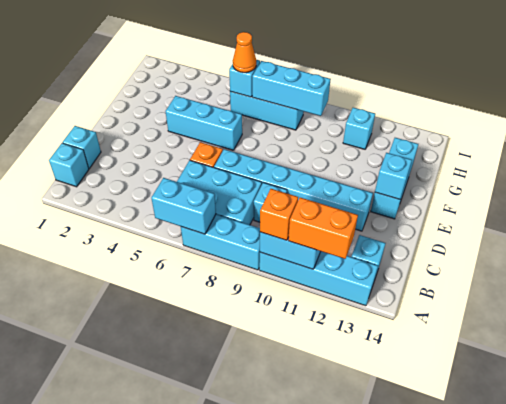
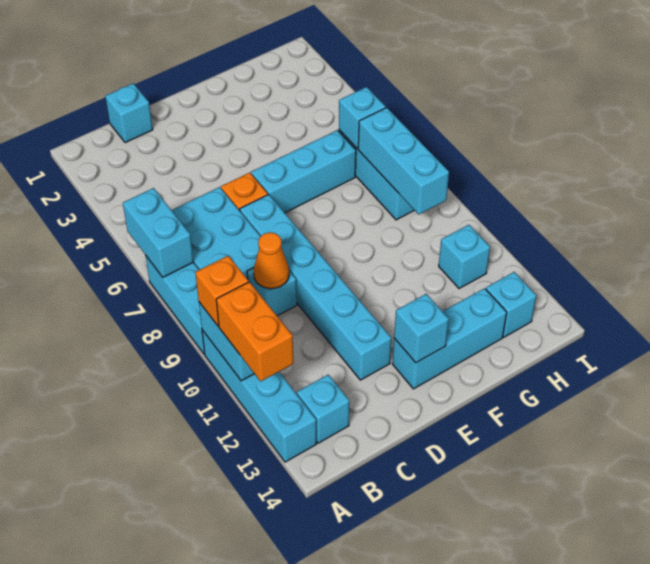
cyan brick B1 level 1 -> cyan brick H13 level 1
cyan brick F4:F6 level 1 -> cyan brick E6:G6 level 1
orange cone H6 level 3 -> orange cone C9 level 2

